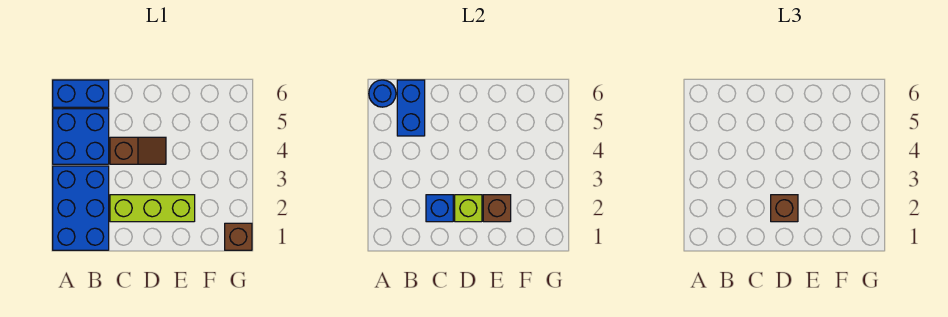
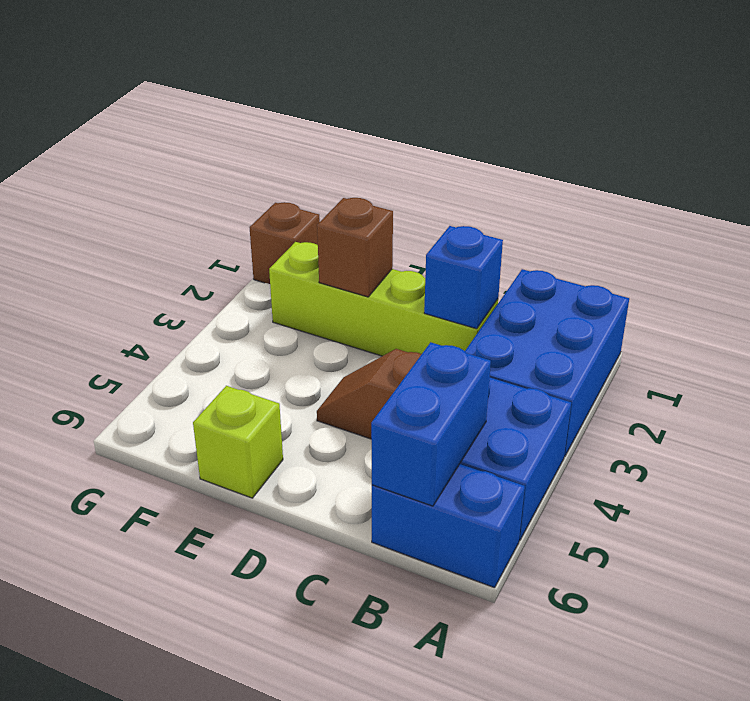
blue round brick A6 level 2 -> none
lime brick C2:E2 level 1 -> lime brick C2:F2 level 1
lime brick D2 level 2 -> lime brick E6 level 1
brown brick D2 level 3 -> none

